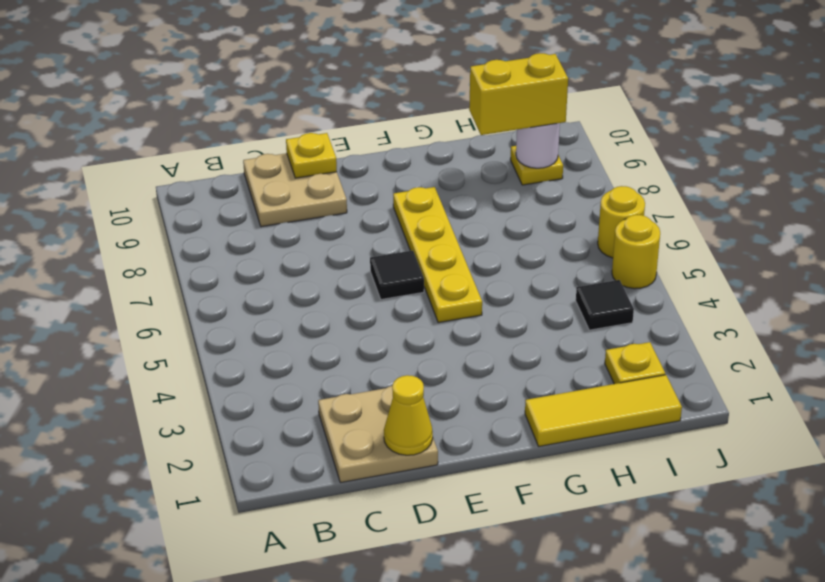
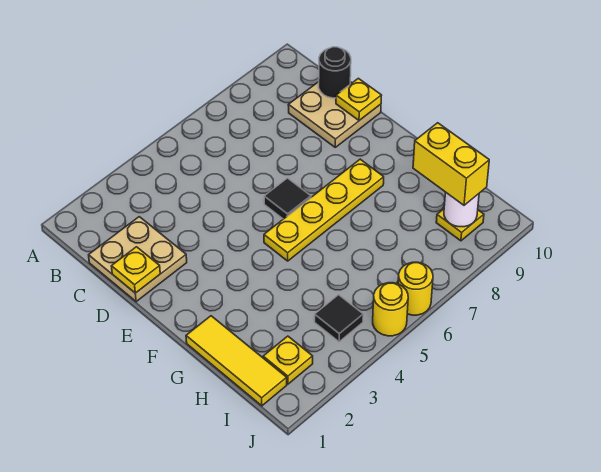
none -> black round brick C10 level 2
yellow cone D1 level 2 -> yellow plate D1 level 2

